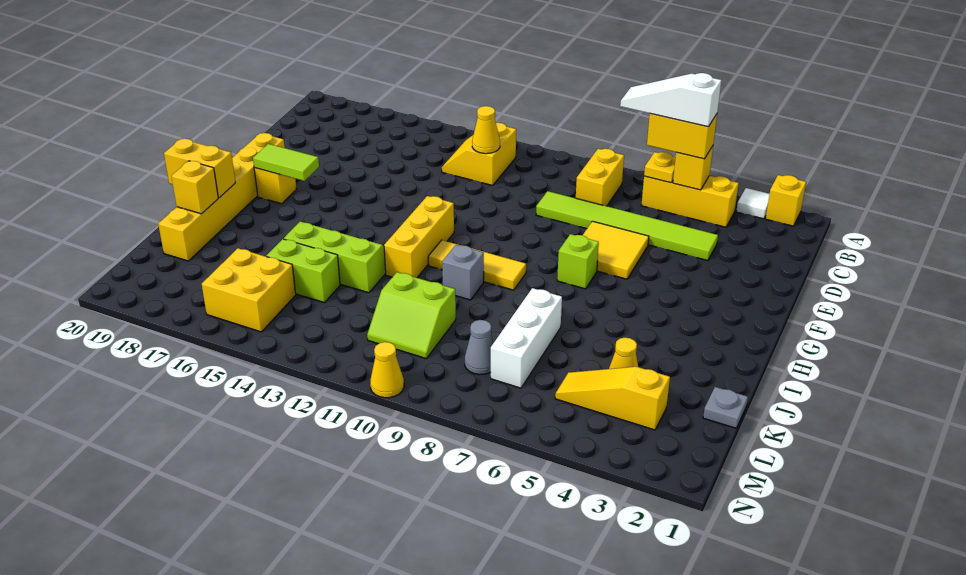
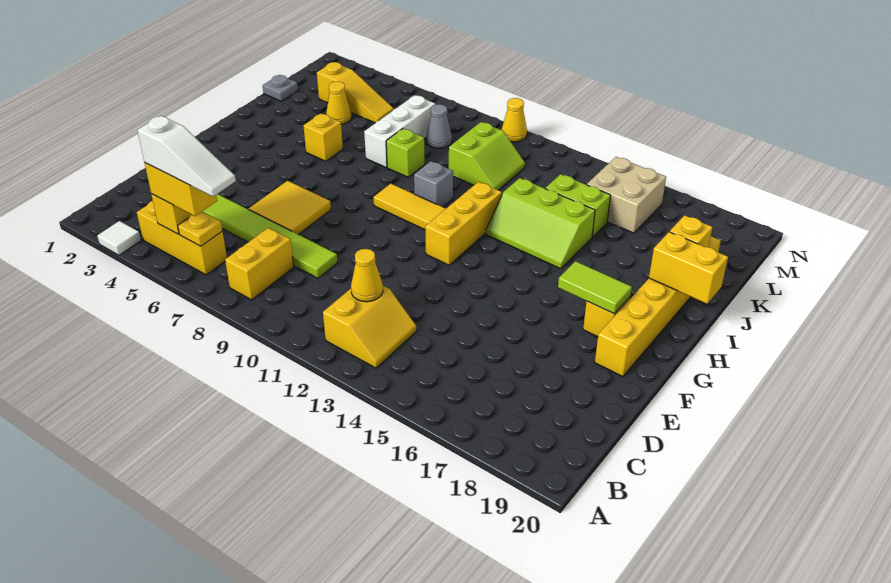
yellow brick A2 level 1 -> yellow brick I5 level 1
lime brick G7 level 1 -> lime brick J8 level 1
lime slope K10:L11 level 1 top K -> lime slope K10:L11 level 1 top 10
yellow brick L15:M16 level 1 -> tan brick L15:M16 level 1

